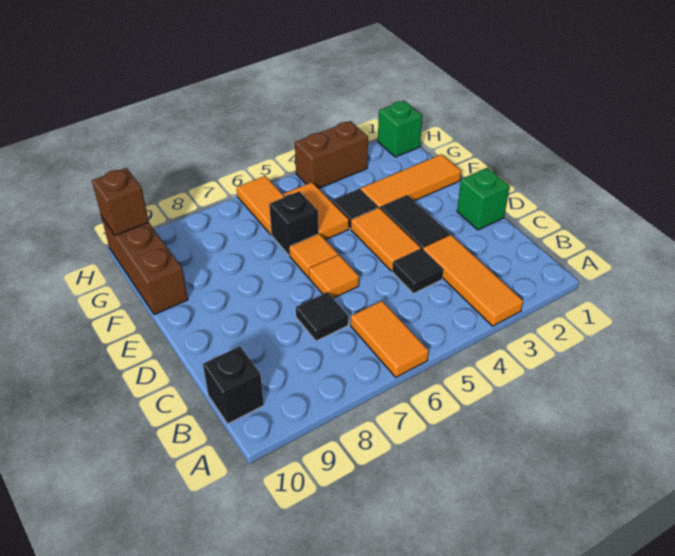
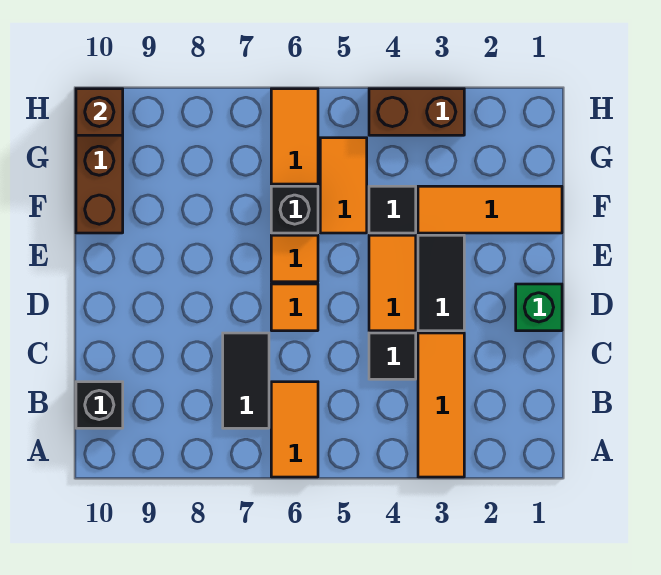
black tile C7 level 1 -> black tile B7:C7 level 1
green brick H1 level 1 -> none

